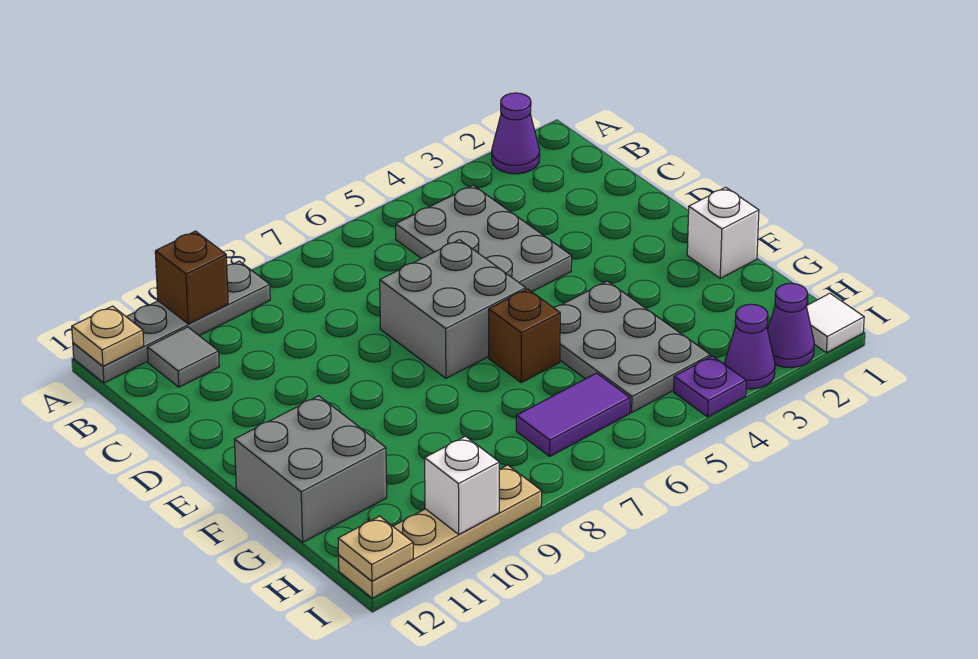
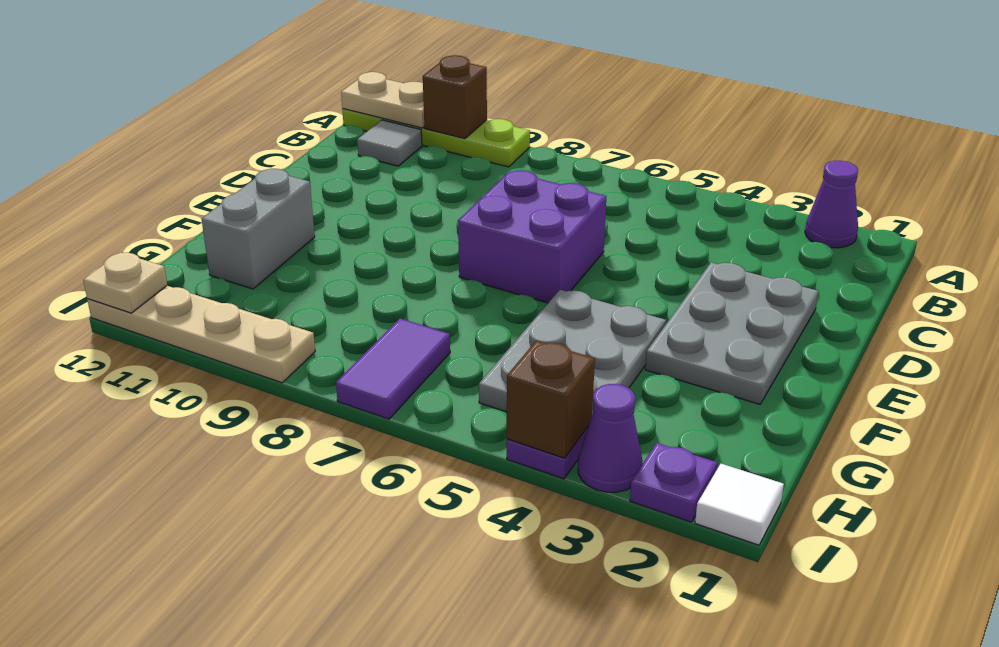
grey plate A9:A12 level 1 -> lime plate A9:A12 level 1
tan plate A12 level 2 -> tan plate A11:A12 level 2
grey plate B4:D5 level 1 -> grey plate D2:F3 level 1
grey brick D6:E7 level 1 -> purple brick D6:E7 level 1
white brick F1 level 1 -> none
brown brick F6 level 1 -> brown brick I4 level 2
grey brick F11:G12 level 1 -> grey brick F11:G11 level 1
purple tile H6:H7 level 1 -> purple tile H7:I7 level 1
purple cone I2 level 1 -> purple plate I2 level 1
white brick I10 level 2 -> none

